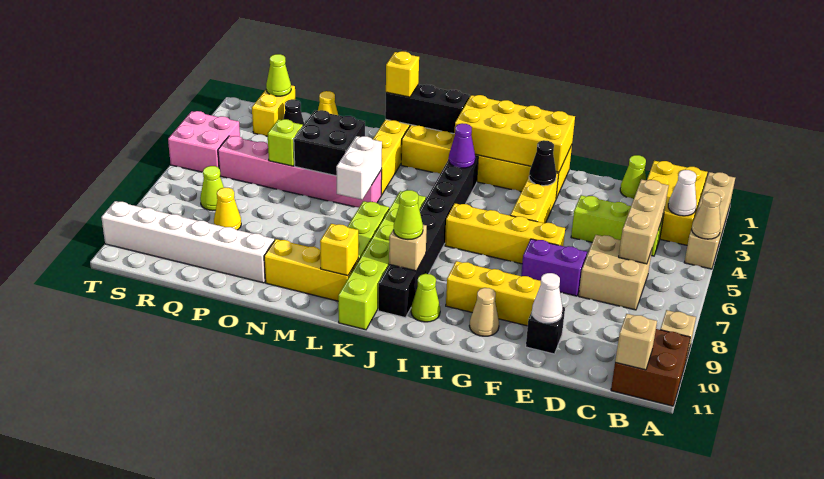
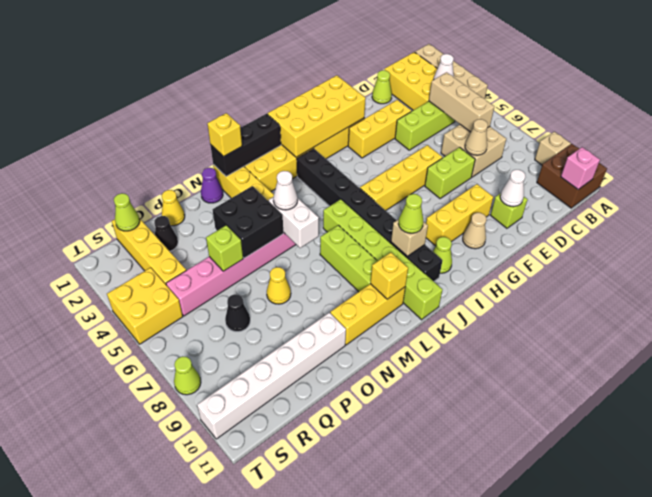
tan cone A4 level 2 -> tan cone D7 level 2
tan brick B11 level 2 -> pink brick B11 level 2
purple brick E7:F7 level 1 -> lime brick E7:F7 level 1
black brick E10 level 1 -> lime brick E10 level 1
yellow brick G3:G5 level 1 -> yellow brick E3:G3 level 1
black cone G3 level 2 -> black cone Q7 level 1
purple cone J3 level 2 -> purple cone N1 level 1
none -> white cone M5 level 3
yellow cone Q8 level 1 -> yellow cone O7 level 1
yellow brick R1:R2 level 1 -> yellow brick R1:R4 level 1
lime cone R7 level 1 -> lime cone T8 level 1
pink brick S4:T5 level 1 -> yellow brick S4:T5 level 1

